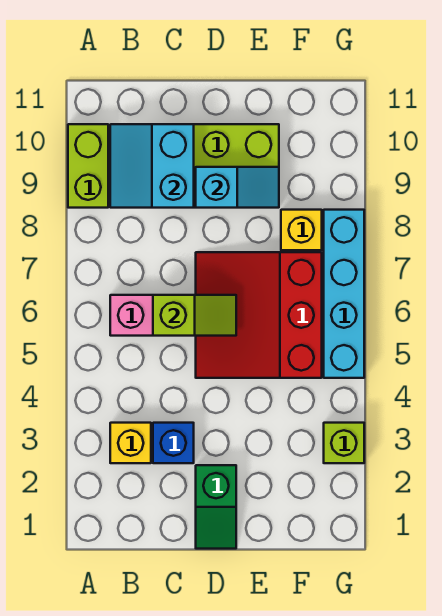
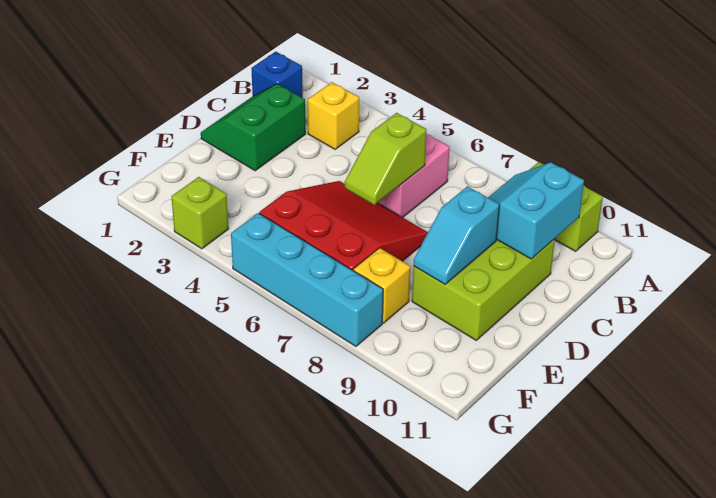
cyan slope B9:C10 level 2 top C -> cyan slope B9:C10 level 2 top 10
blue brick C3 level 1 -> blue brick B1 level 1
green slope D1:D2 level 1 top 2 -> green slope C1:D2 level 1 top 2

